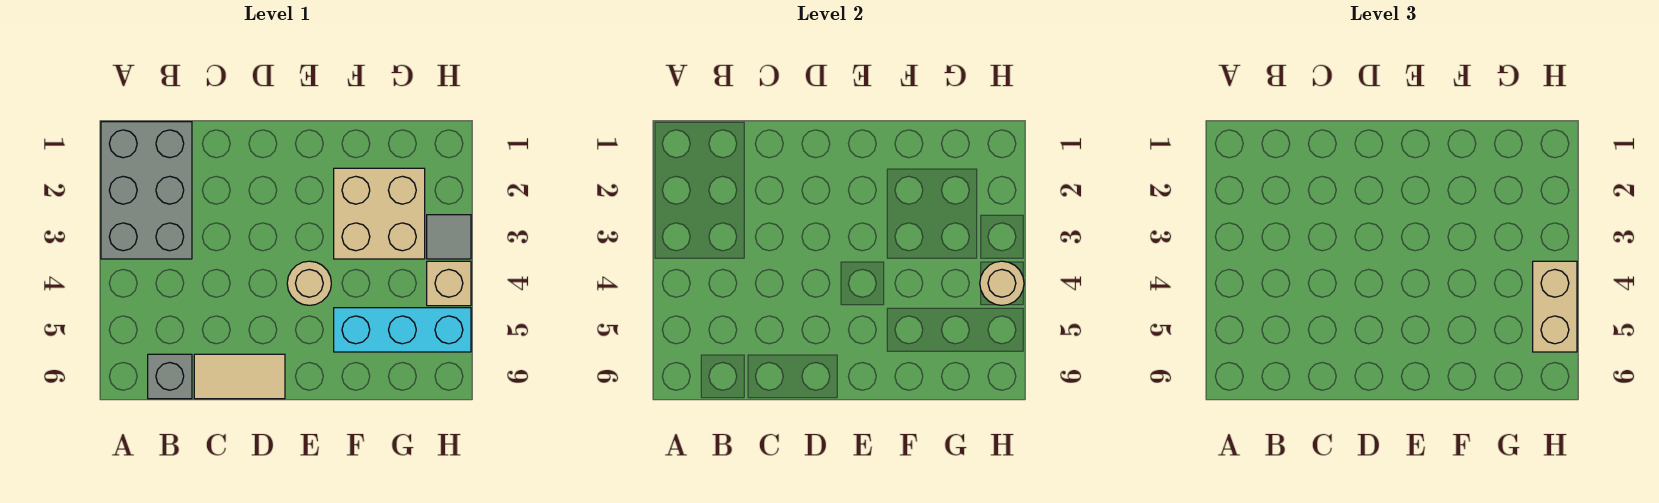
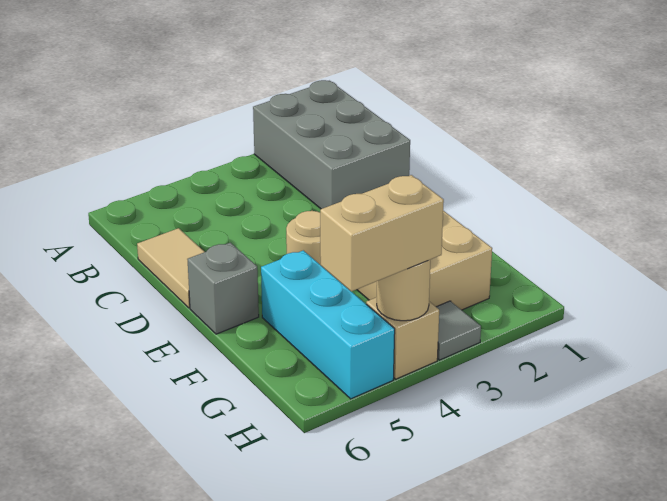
grey brick A1:B3 level 1 -> grey brick A1:C2 level 1
grey brick B6 level 1 -> grey brick E6 level 1

